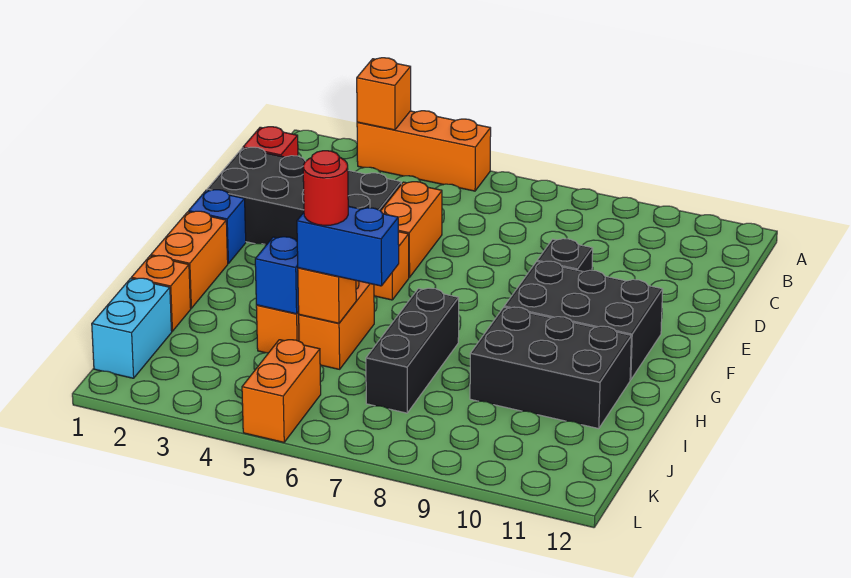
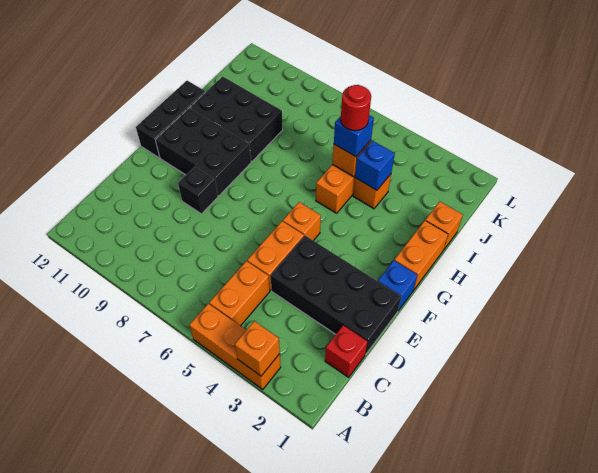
black brick H7:J7 level 1 -> black brick F12:H12 level 1
blue brick I5:I6 level 3 -> blue brick I5 level 3
cyan brick J1:K1 level 1 -> none
orange brick K5:L5 level 1 -> orange brick B5:C5 level 1

